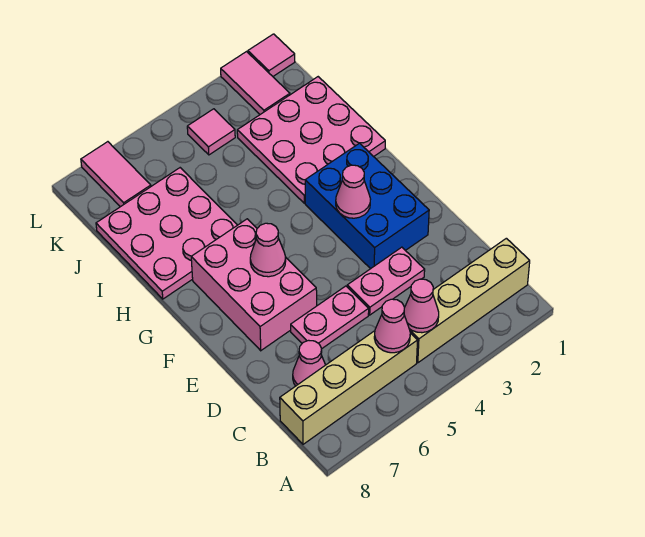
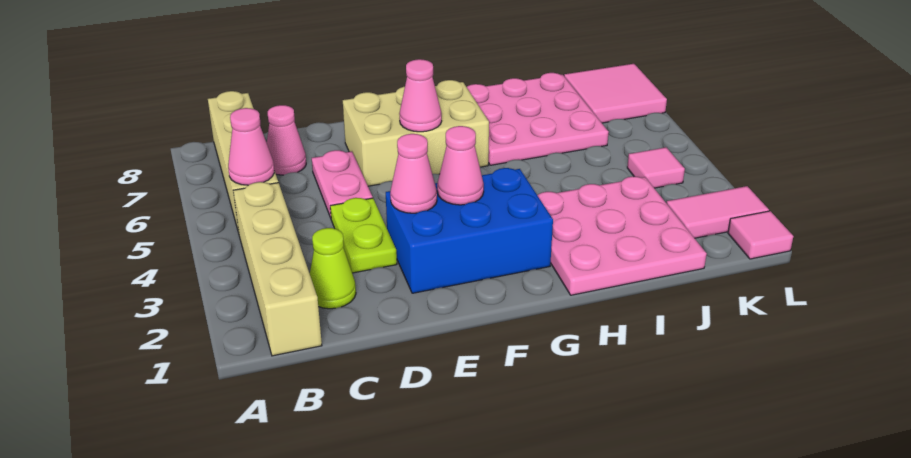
pink cone B4 level 2 -> pink cone E3 level 2
none -> lime cone C2 level 1
pink plate D3:D4 level 1 -> lime plate D3:D4 level 1
pink brick E6:G7 level 1 -> tan brick E6:G7 level 1
pink tile K7:L7 level 1 -> pink tile K7:L8 level 1

